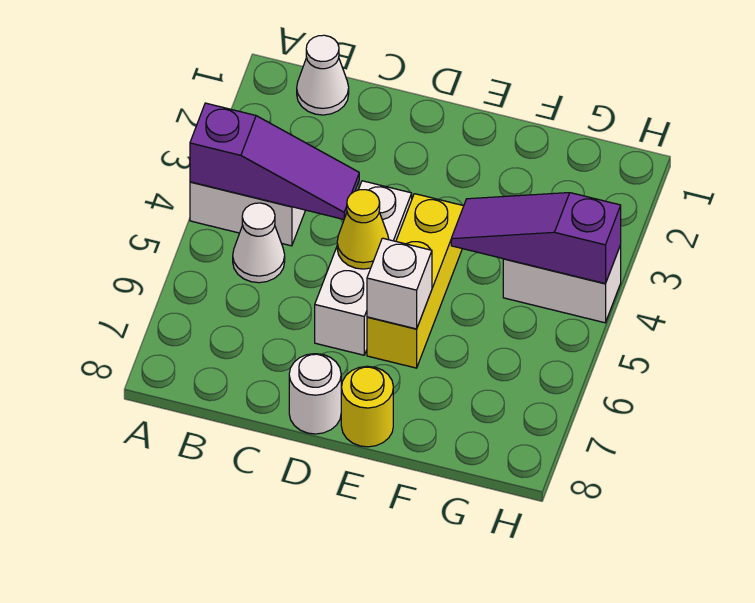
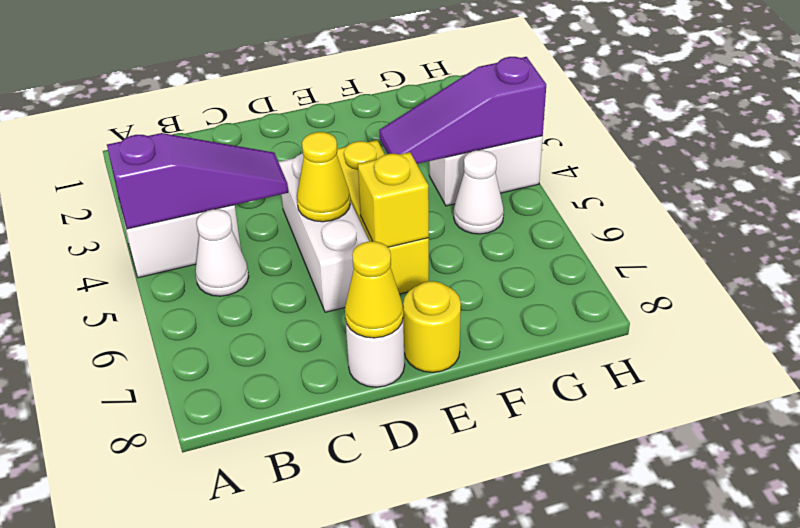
white cone B1 level 1 -> white cone G5 level 1
none -> yellow cone D8 level 2
white brick E6 level 2 -> yellow brick E6 level 2

